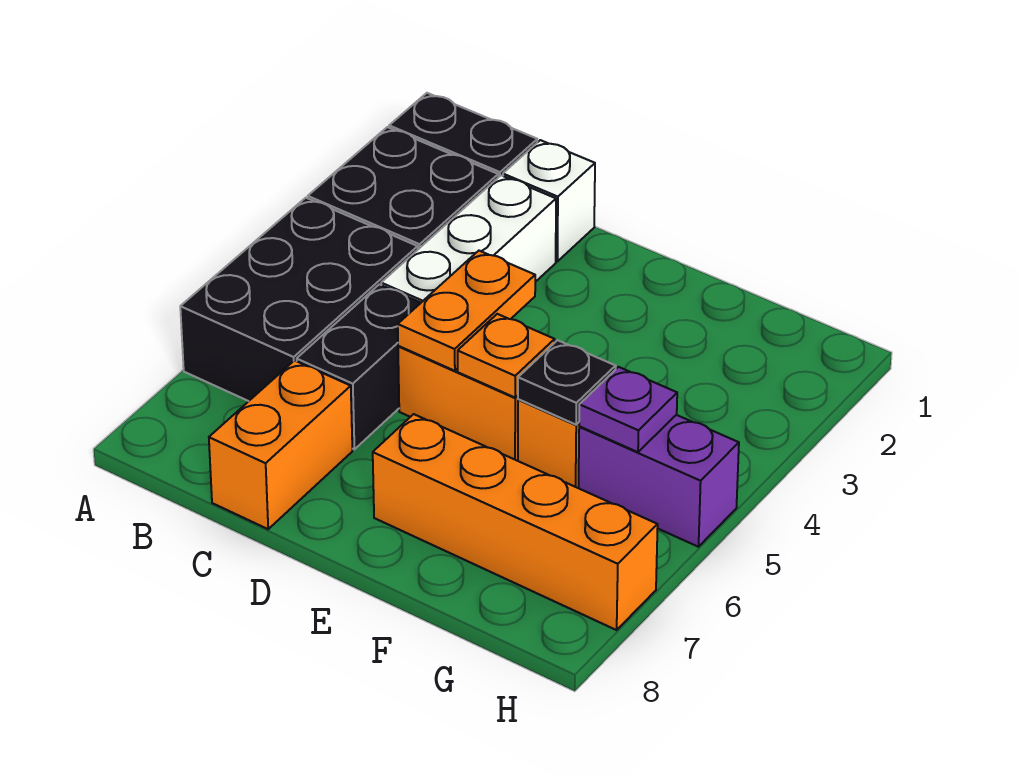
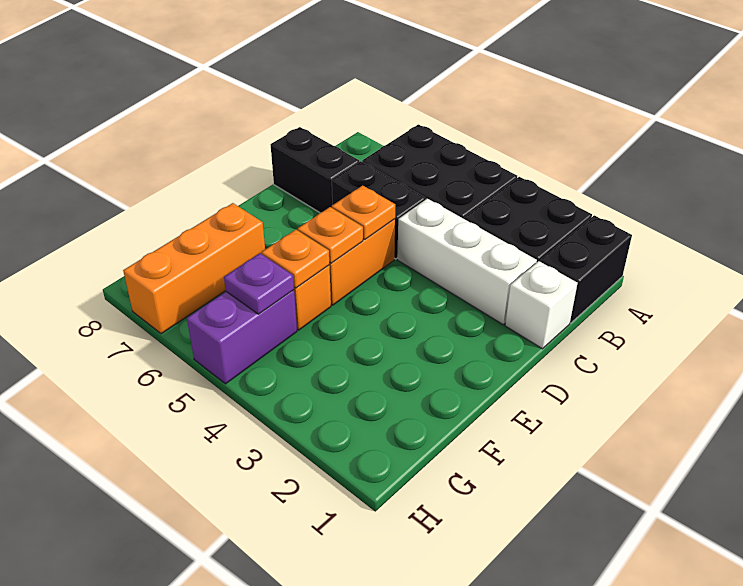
orange brick C7:C8 level 1 -> black brick C7:C8 level 1
orange plate D4:D5 level 2 -> orange plate D5 level 2
orange brick E7:H7 level 1 -> orange brick F7:H7 level 1
black plate F5 level 2 -> orange plate F5 level 2

